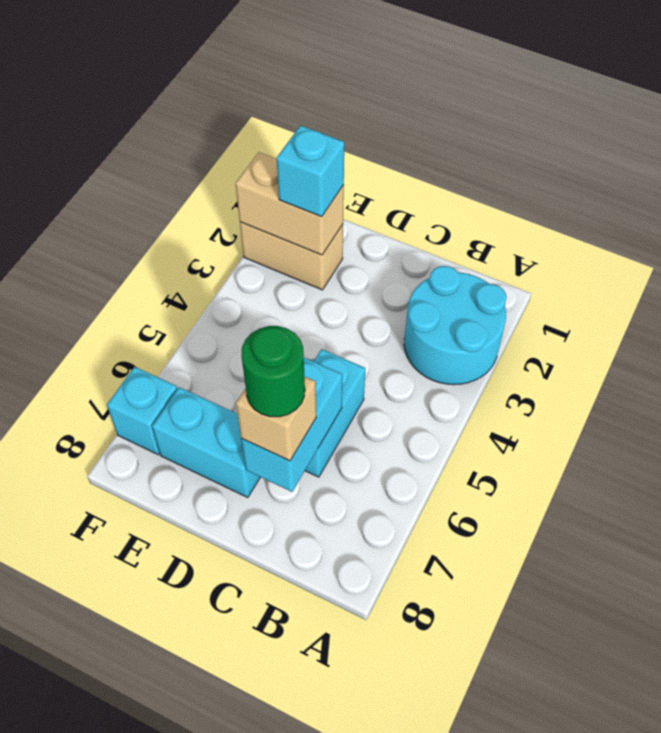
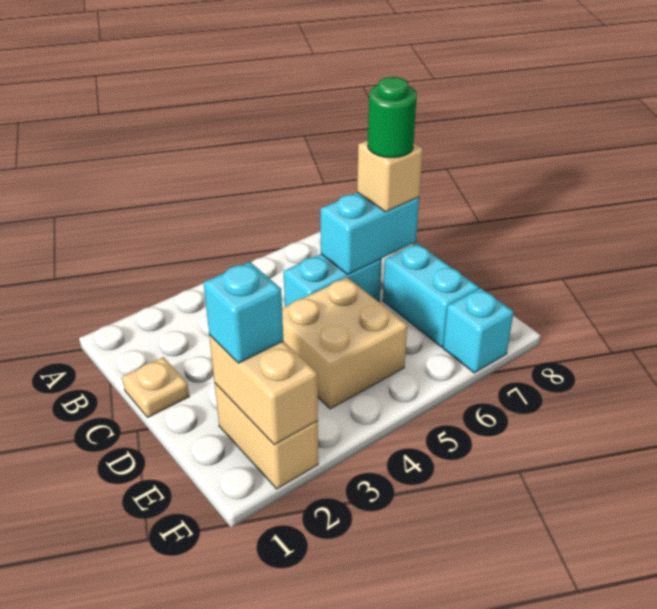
cyan round brick A2:B3 level 1 -> none
none -> tan plate C1 level 1
none -> tan brick D4:E5 level 1

